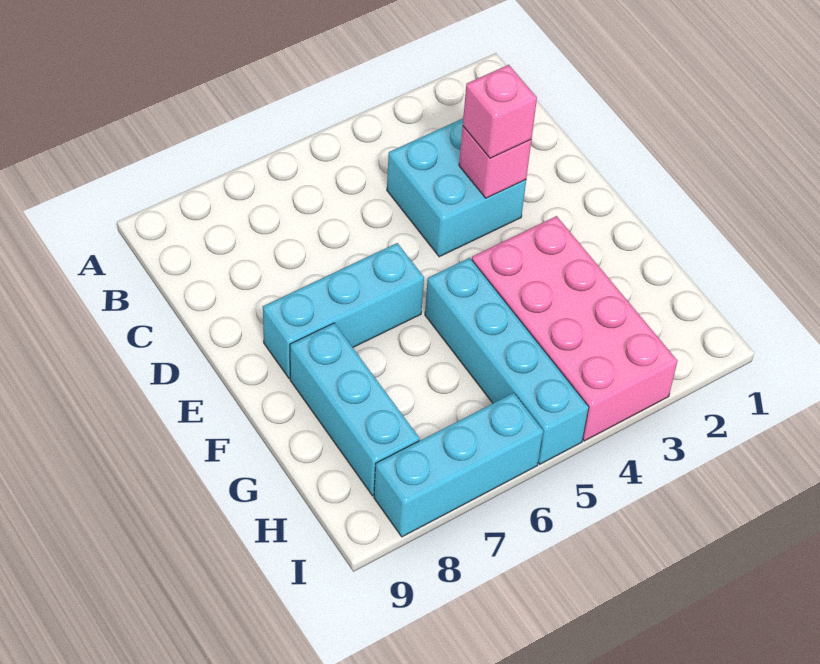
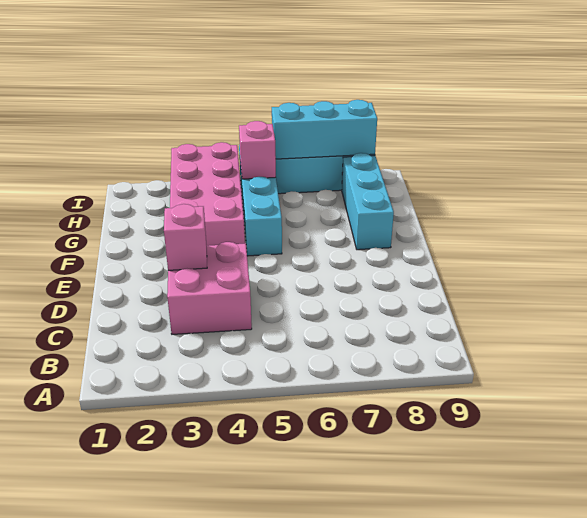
cyan brick C3:D4 level 1 -> pink brick C3:D4 level 1
pink brick D3 level 3 -> pink brick H5 level 2
cyan brick E6:E8 level 1 -> cyan brick I6:I8 level 2

